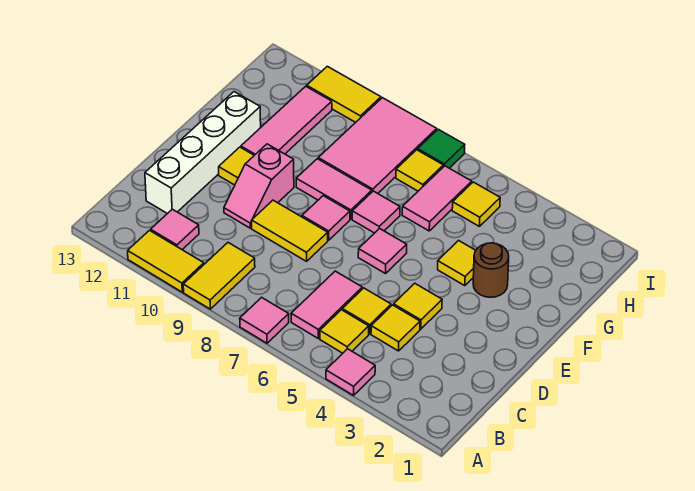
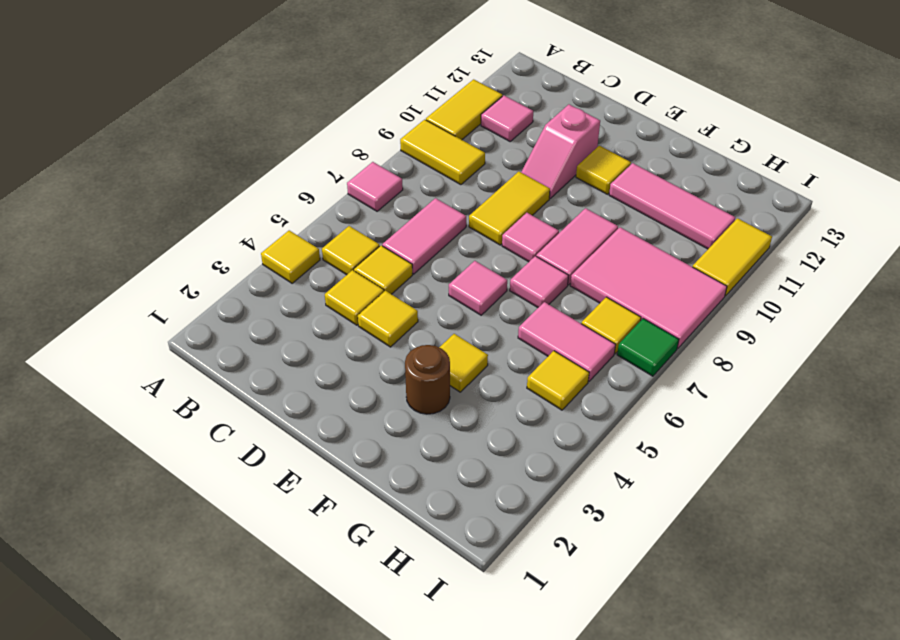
pink tile A4 level 1 -> yellow tile A4 level 1
pink tile B6:C6 level 1 -> pink tile C6:C7 level 1
white brick C12:F12 level 1 -> none
pink slope D10:E10 level 1 top E -> pink slope D10:D11 level 1 top 11

